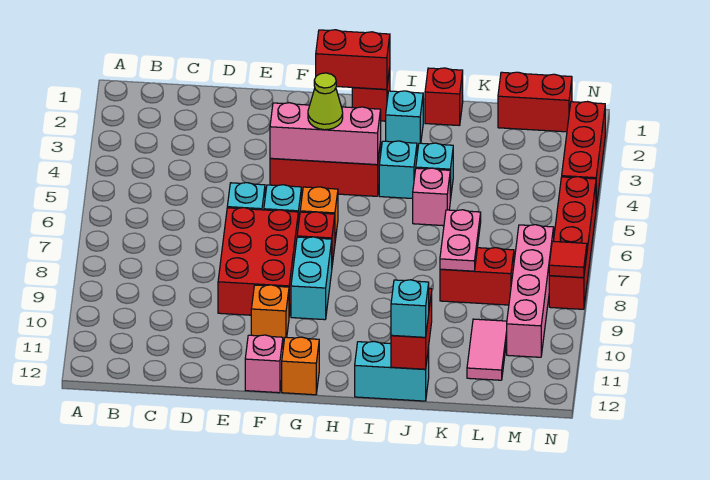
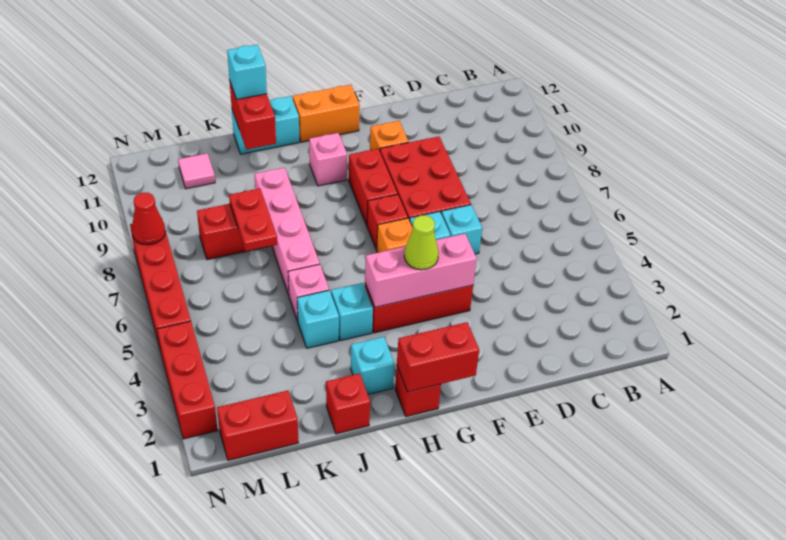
pink brick F12 level 1 -> pink brick H10 level 1
cyan brick G8:G9 level 1 -> red brick G8:G9 level 1
orange brick G12 level 1 -> orange brick G12:H12 level 1
pink plate K7:K8 level 2 -> red plate K7:K8 level 2
pink tile L10:L11 level 1 -> pink tile L11 level 1
pink brick M7:M10 level 1 -> pink brick J6:J9 level 1
red tile N8 level 2 -> red cone N8 level 2

